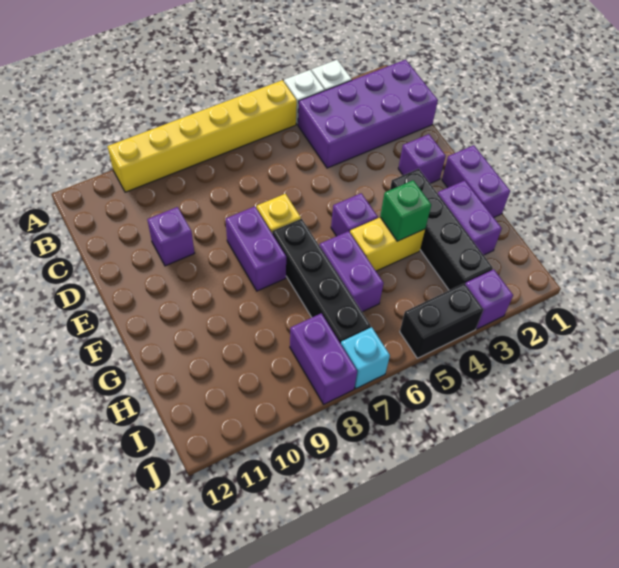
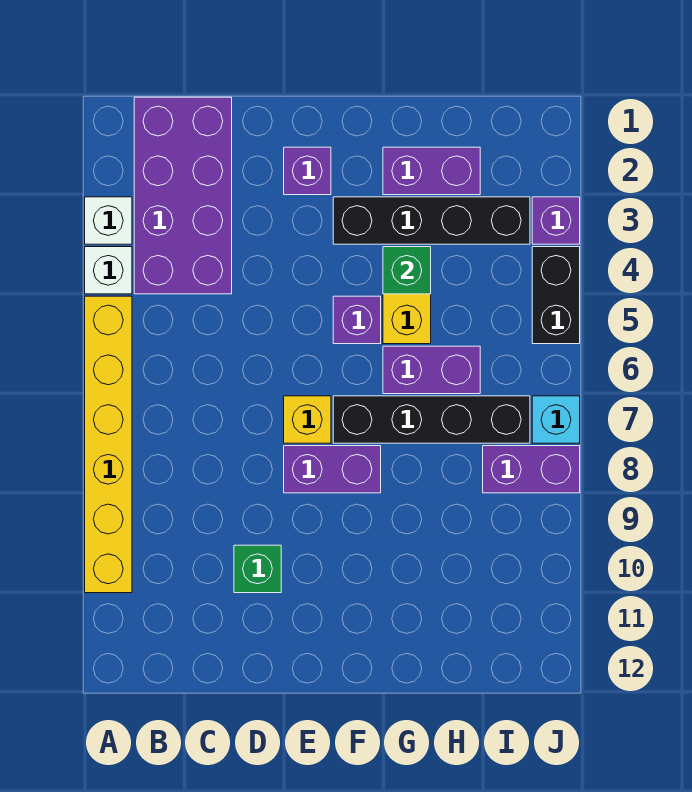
purple brick D10 level 1 -> green brick D10 level 1
purple brick F1:G1 level 1 -> none

